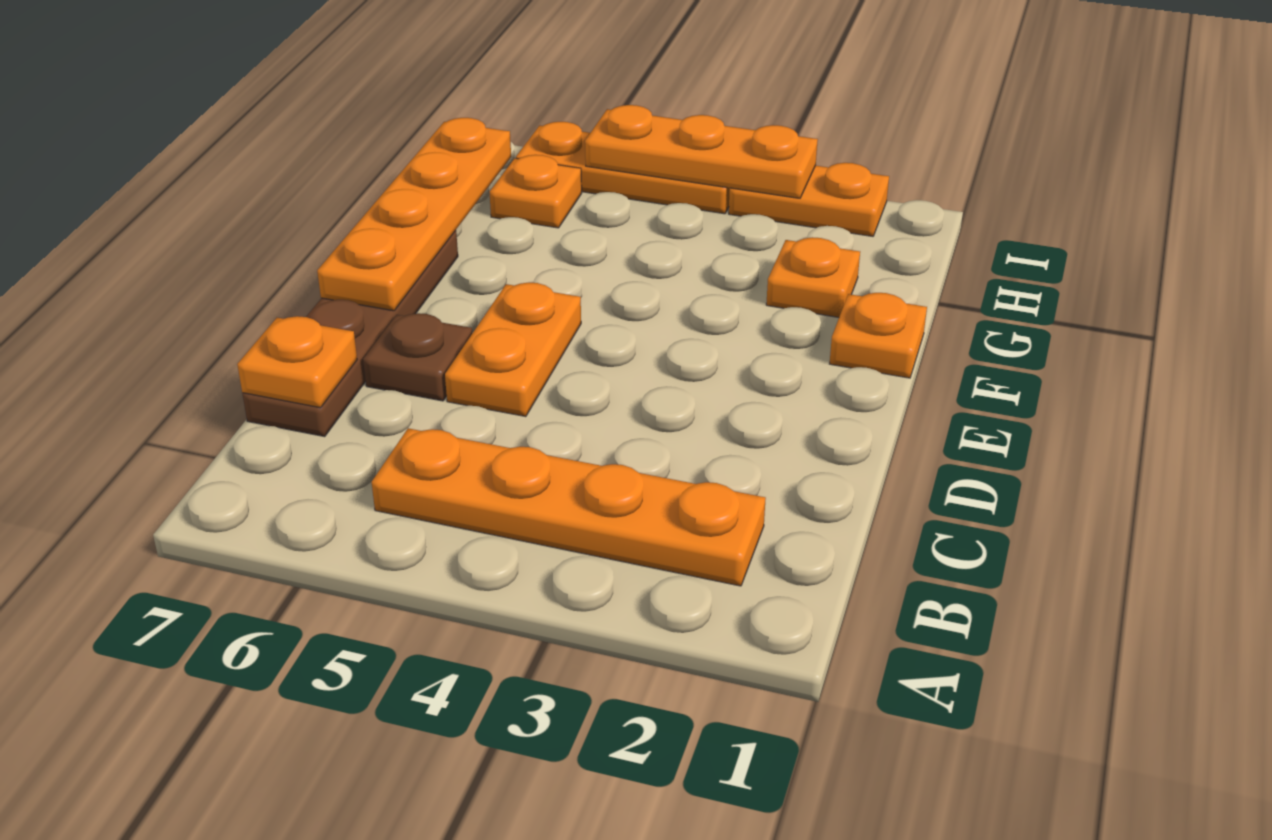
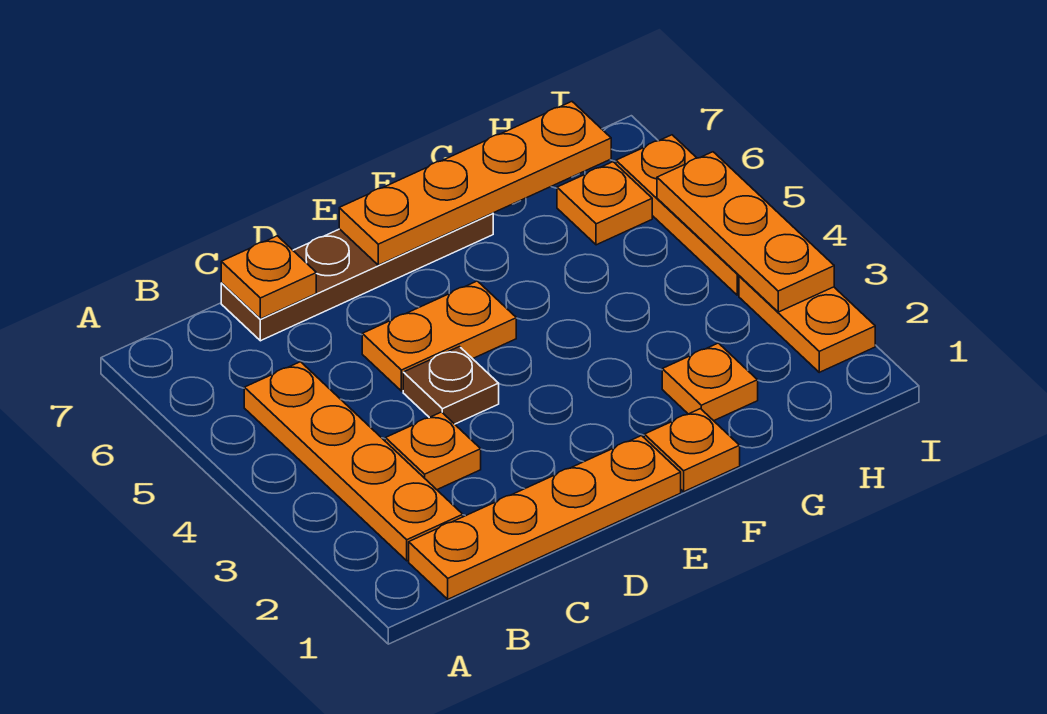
none -> orange plate B1:E1 level 1
none -> orange plate C3 level 1
brown plate D6 level 1 -> brown plate D4 level 1

